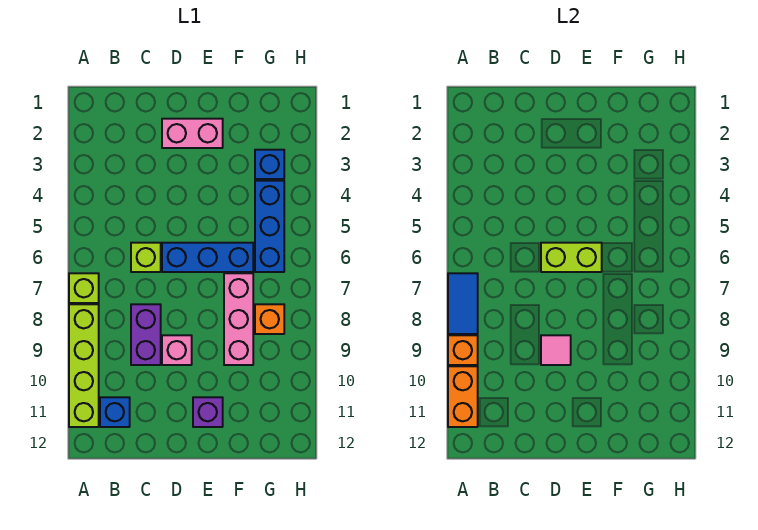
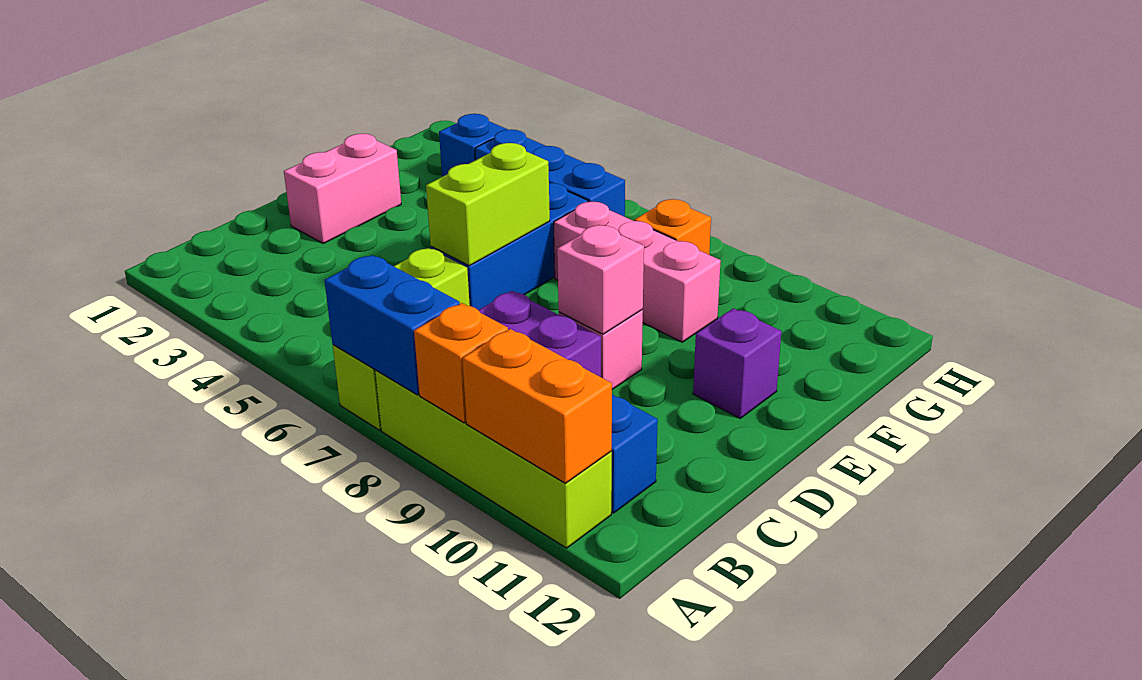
blue tile A7:A8 level 2 -> blue brick A7:A8 level 2
pink tile D9 level 2 -> pink brick D9 level 2

